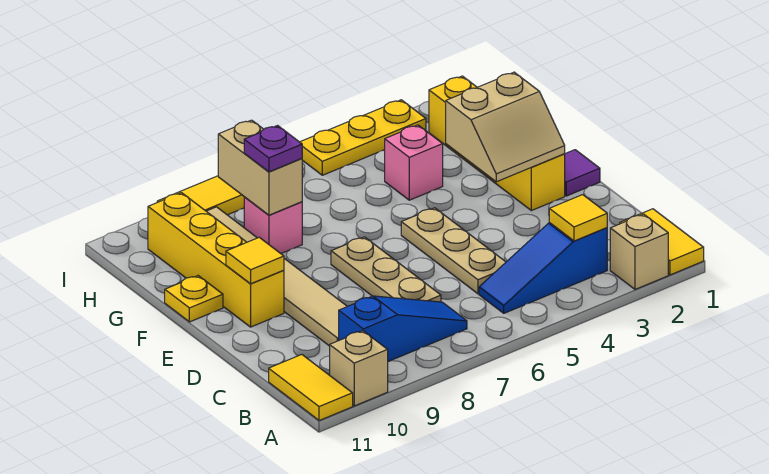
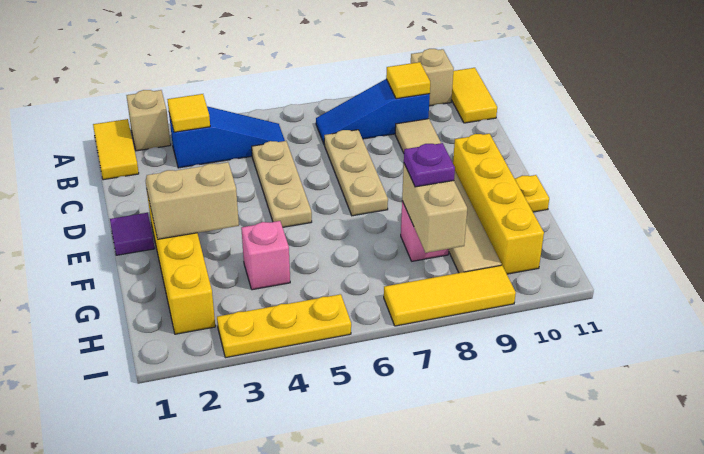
yellow tile E10 level 2 -> yellow tile B9 level 2

